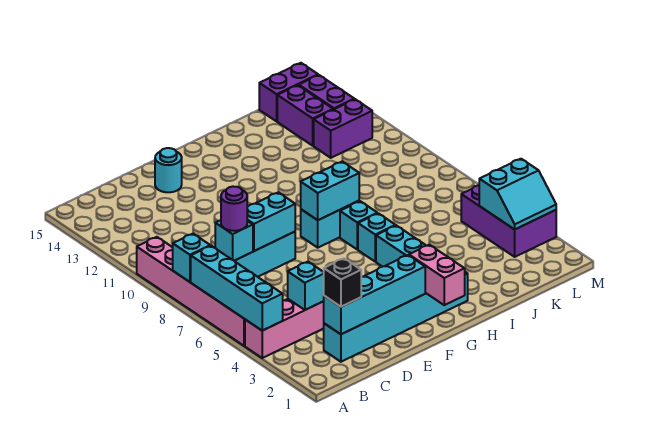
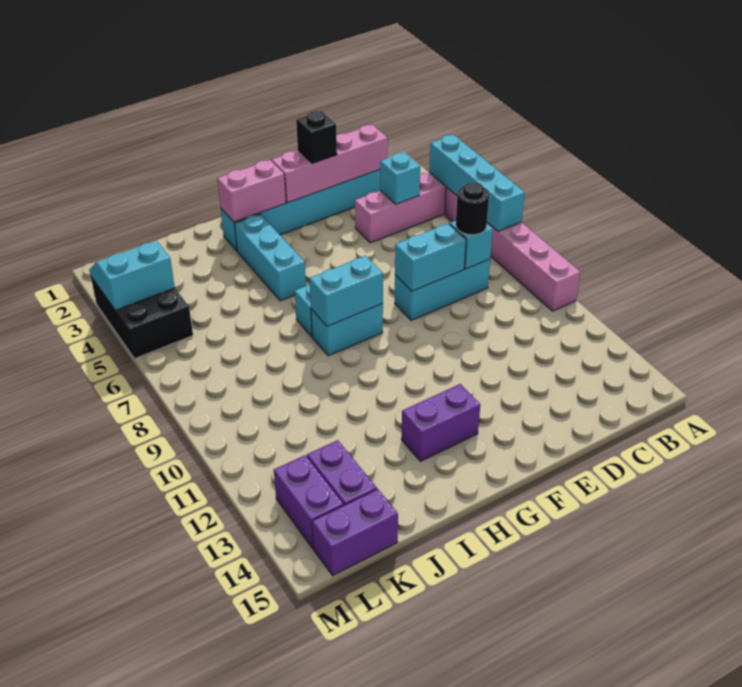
cyan brick A8 level 2 -> none
cyan brick C2:F2 level 2 -> pink brick C2:F2 level 2
black brick C2 level 3 -> black brick E2 level 3
purple round brick C8 level 3 -> black round brick C8 level 3
cyan round brick E14 level 1 -> none
pink brick G1:G2 level 2 -> pink brick G2:H2 level 2
cyan brick H6 level 1 -> none
purple brick K12:L12 level 1 -> purple brick G13:H13 level 1
purple brick L3:M5 level 1 -> black brick L3:M5 level 1

